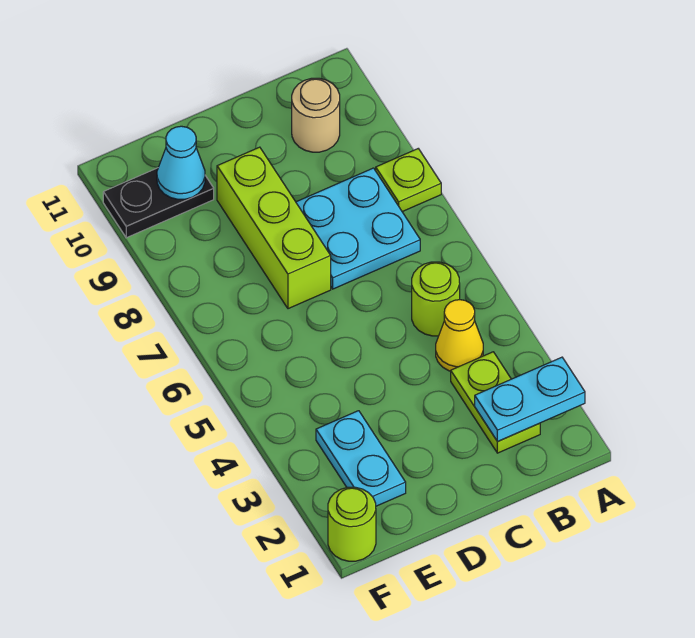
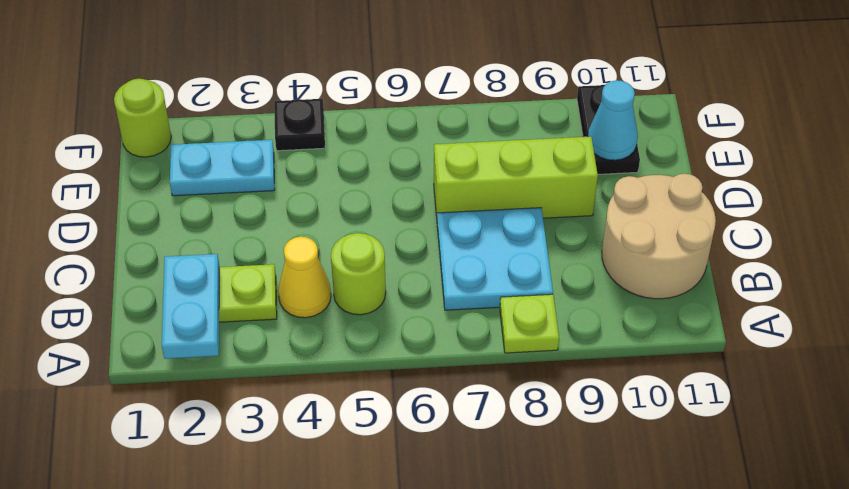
tan round brick B10 level 1 -> tan round brick B10:C11 level 1
none -> black plate F4 level 1

